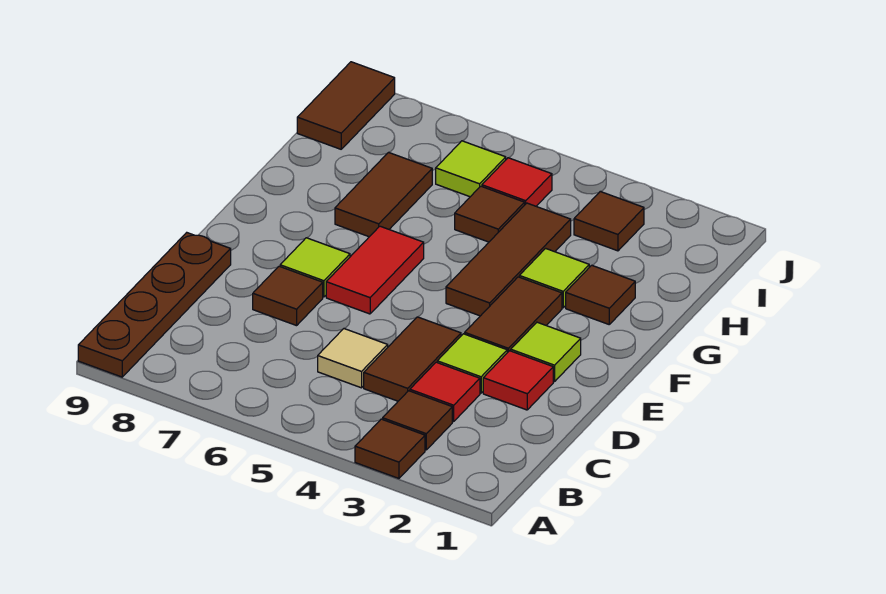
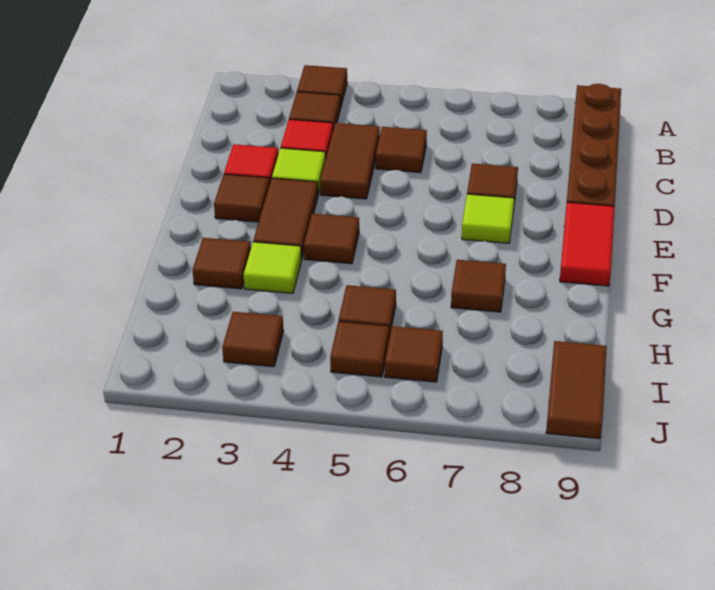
tan tile C5 level 1 -> brown tile C5 level 1
lime tile E2 level 1 -> brown tile E2 level 1
red tile E6:F6 level 1 -> red tile E9:F9 level 1
brown tile F4:H4 level 1 -> brown tile F4 level 1
brown tile G7:H7 level 1 -> brown tile G7 level 1
red tile I5 level 1 -> brown tile I5 level 1
lime tile I6 level 1 -> brown tile I6 level 1

